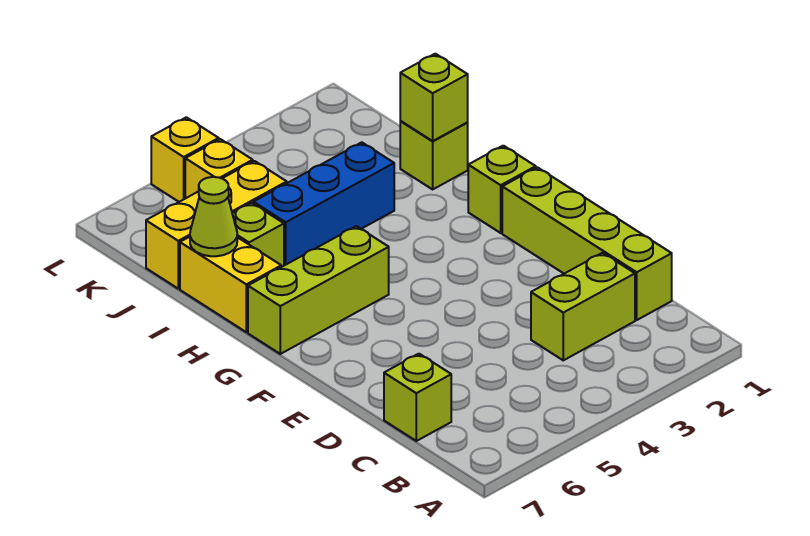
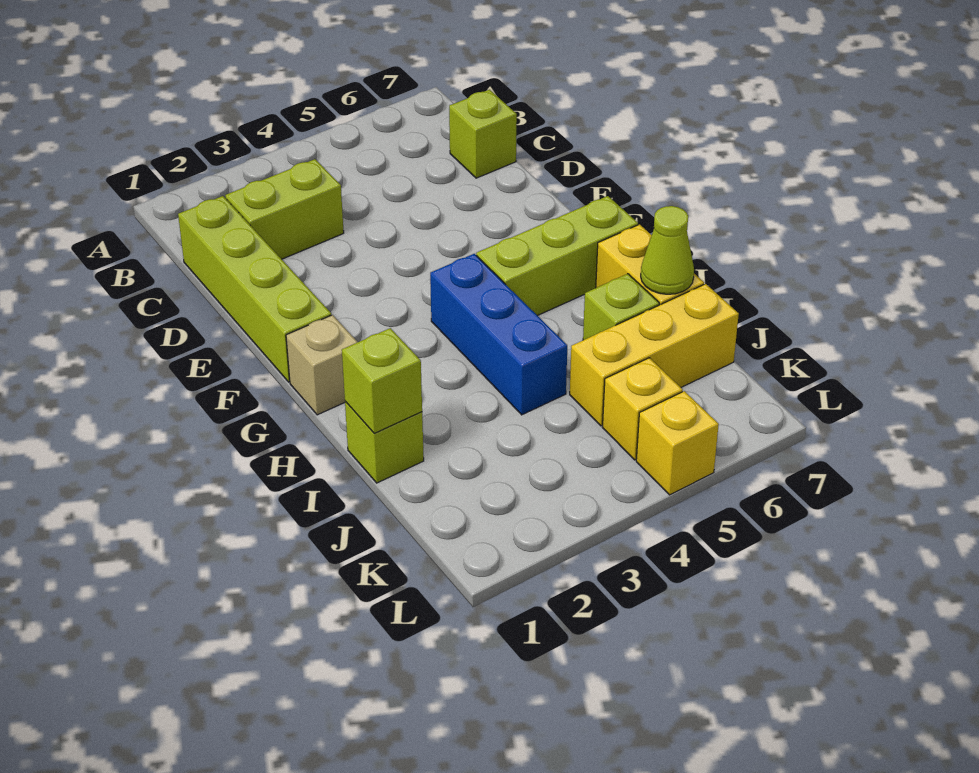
lime brick G1 level 1 -> tan brick G1 level 1
blue brick I3:I5 level 1 -> blue brick G4:I4 level 1

